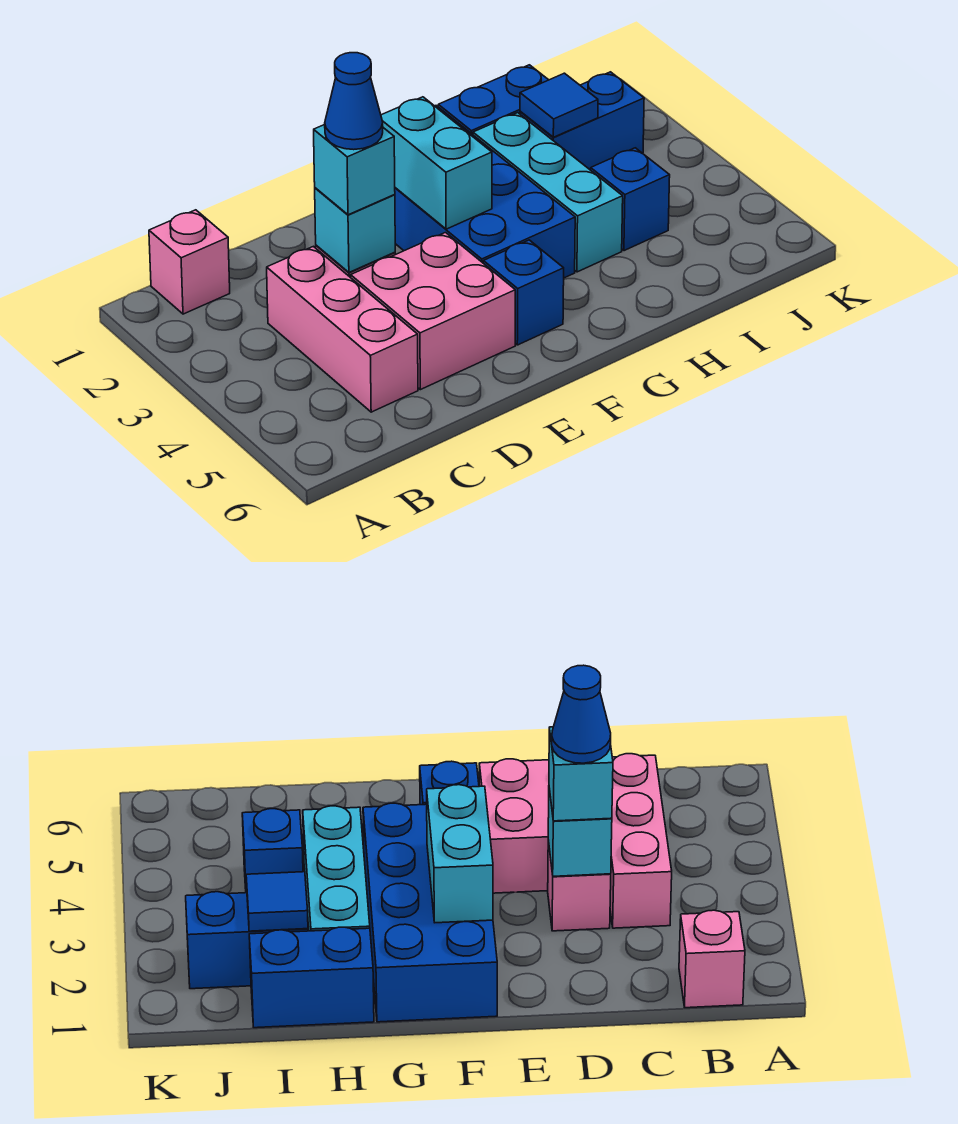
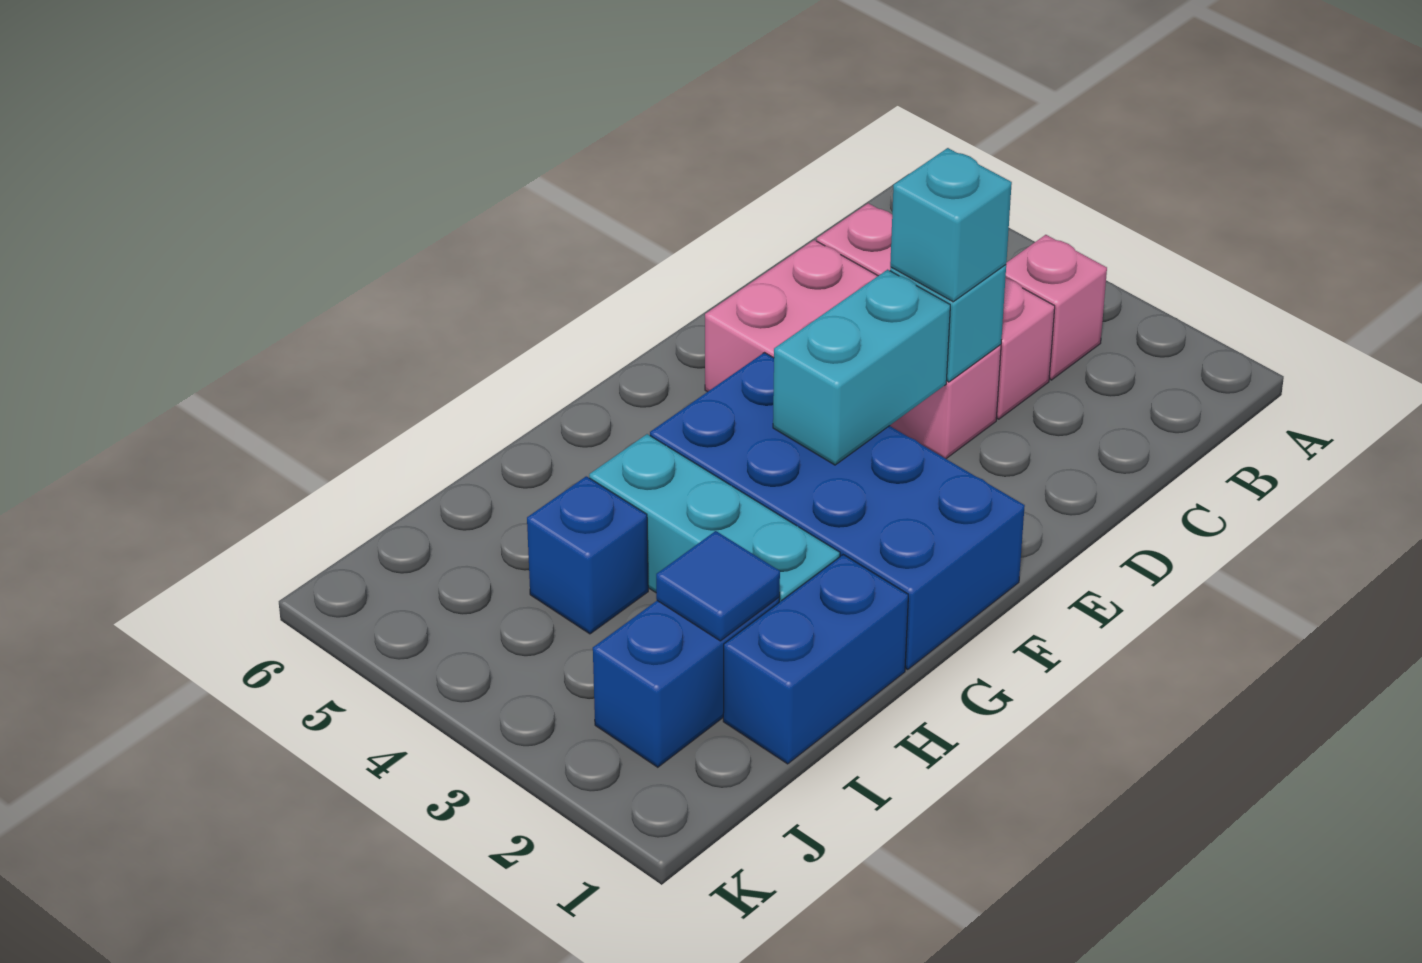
pink brick B1 level 1 -> pink brick B3 level 1
blue cone D3 level 4 -> none
cyan brick F2:F3 level 2 -> cyan brick E3:F3 level 2
blue brick F5 level 1 -> none

